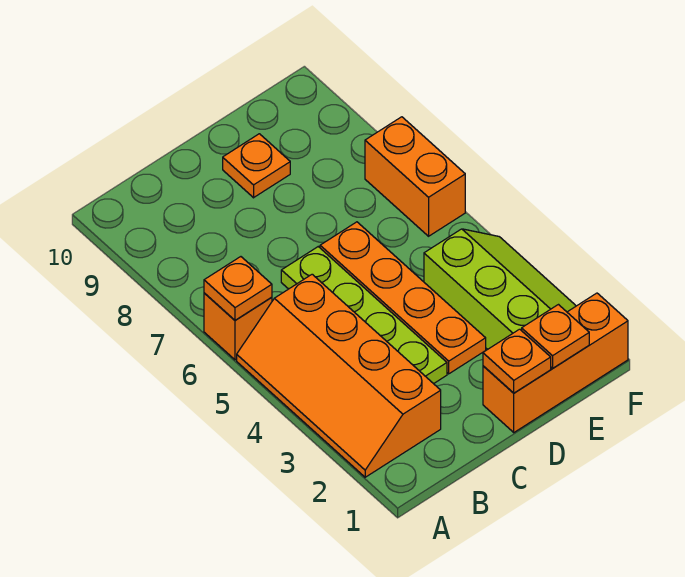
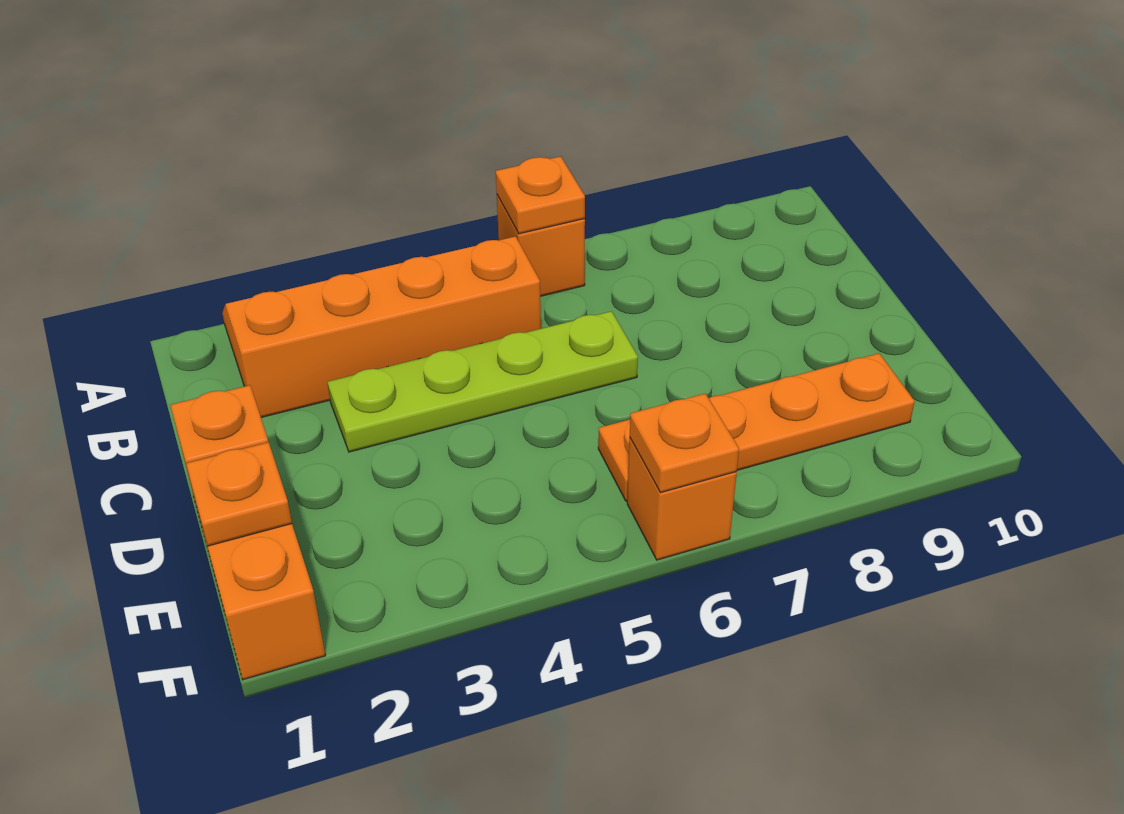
orange plate D3:D6 level 1 -> orange plate E6:E9 level 1
orange plate D9 level 1 -> orange plate F6 level 2
lime slope E2:F4 level 1 top E -> none
orange brick F6:F7 level 1 -> orange brick F6 level 1

